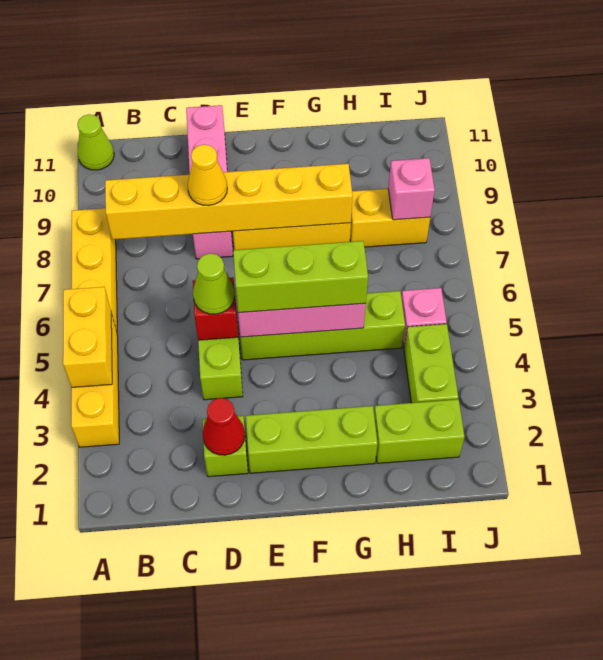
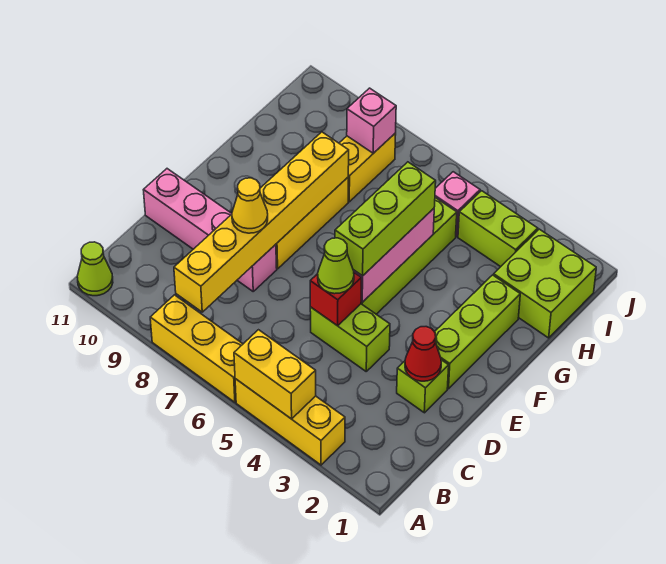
lime brick H2:I2 level 1 -> lime brick H1:I2 level 1

